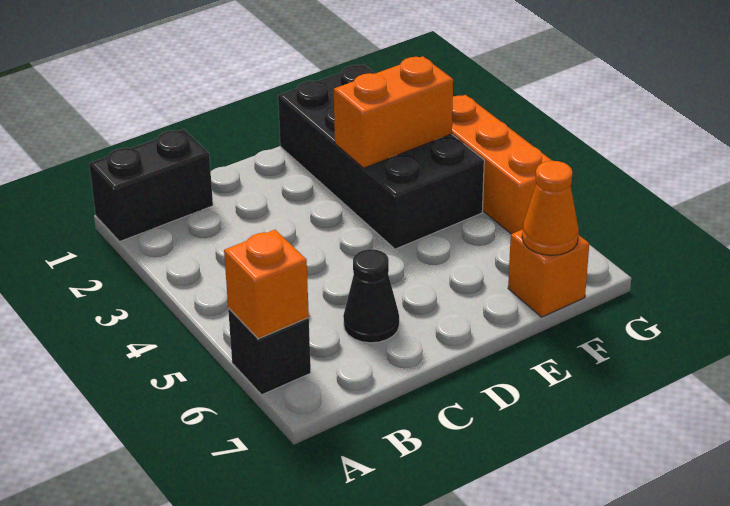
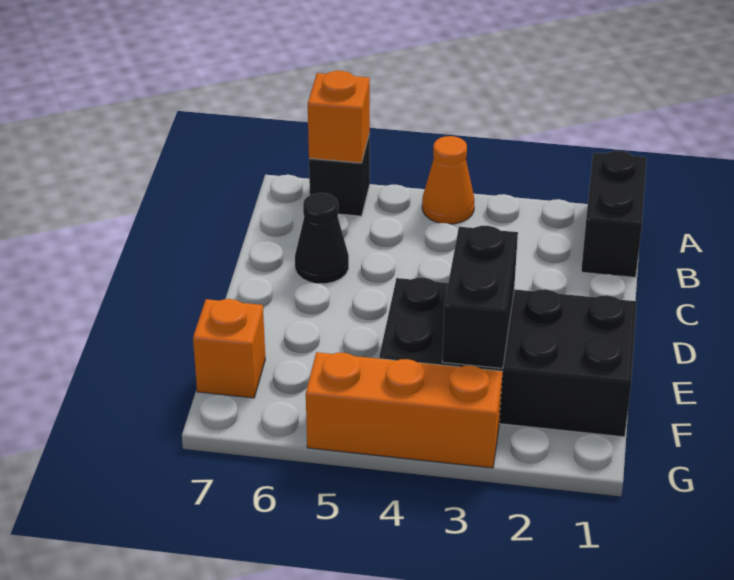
orange brick E3:F3 level 2 -> black brick E3:F3 level 2
orange cone F7 level 2 -> orange cone A4 level 1

